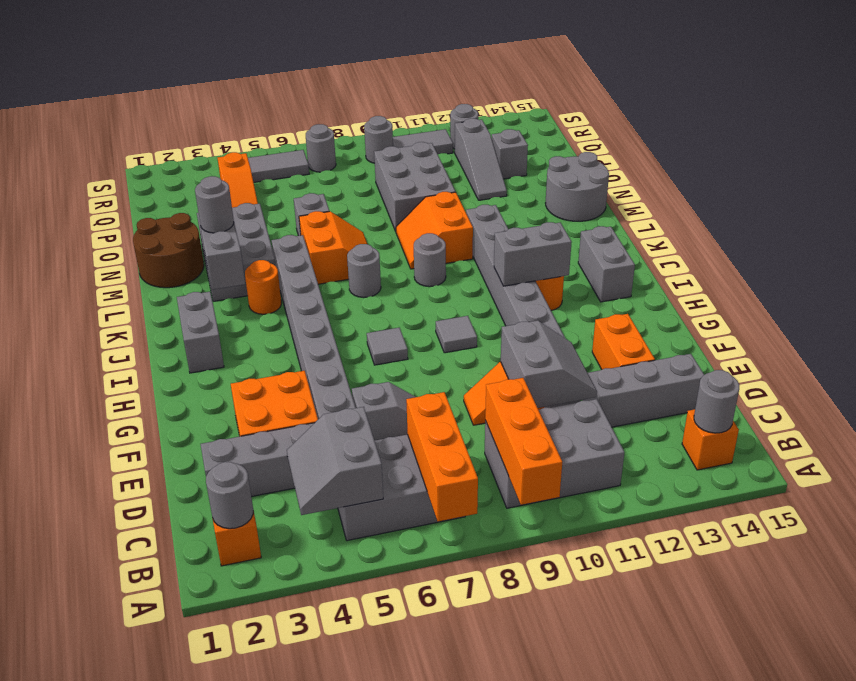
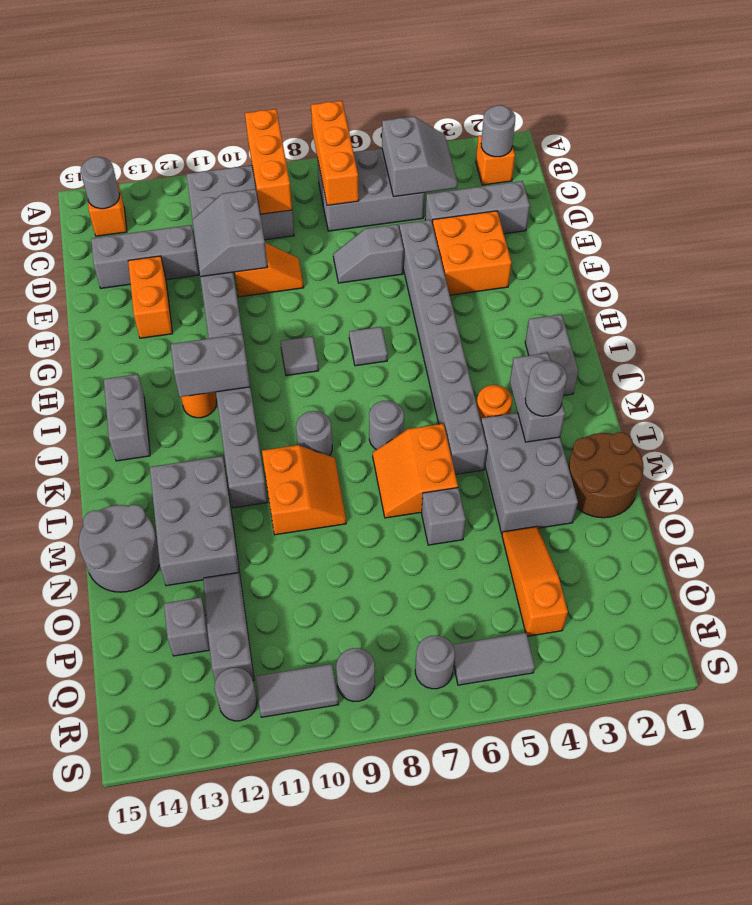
grey brick N9:P10 level 1 -> grey brick L12:N13 level 1

